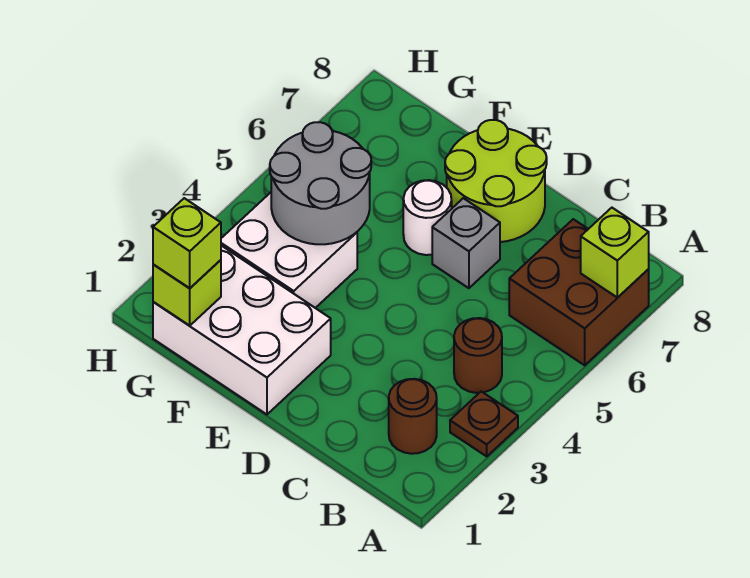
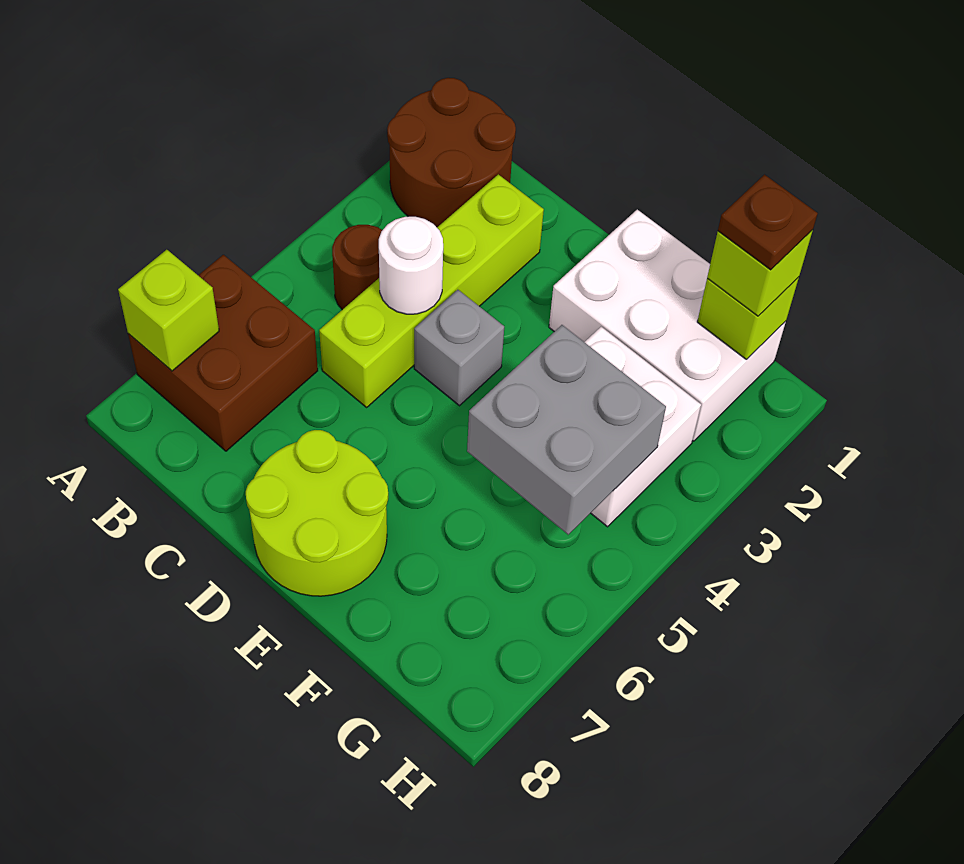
brown plate A3 level 1 -> brown plate G1 level 4
brown round brick B2 level 1 -> brown round brick A1:B2 level 1
none -> lime brick C2:C5 level 1
grey brick D6 level 1 -> grey brick D4 level 1
white round brick E6 level 1 -> white round brick C4 level 2
grey round brick F4:G5 level 2 -> grey brick F4:G5 level 2

